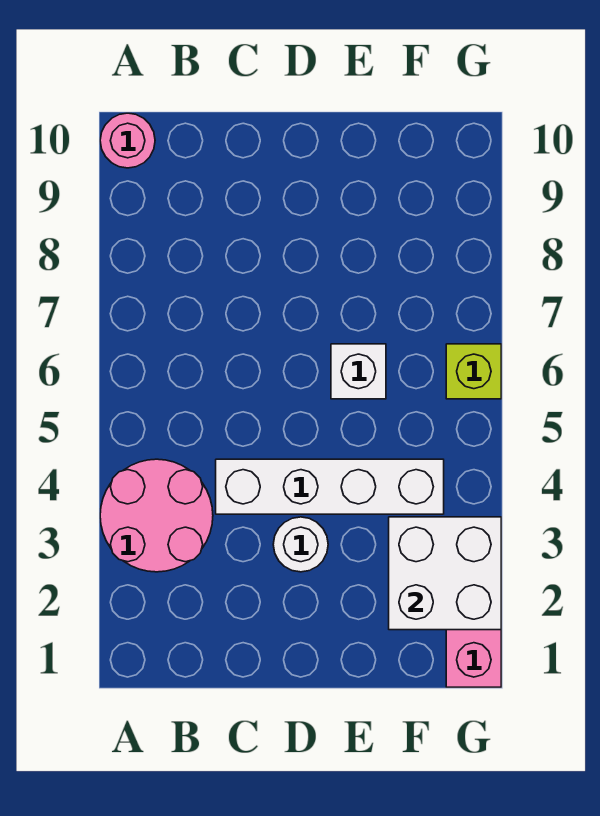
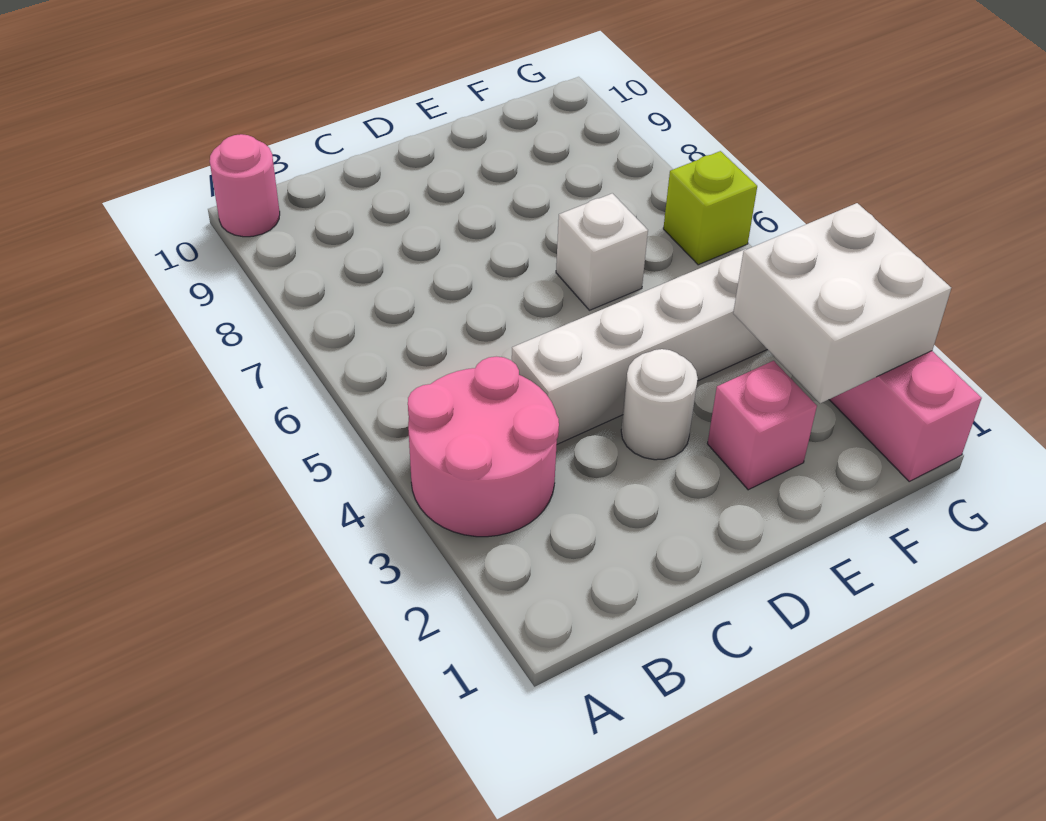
none -> pink brick E2 level 1

